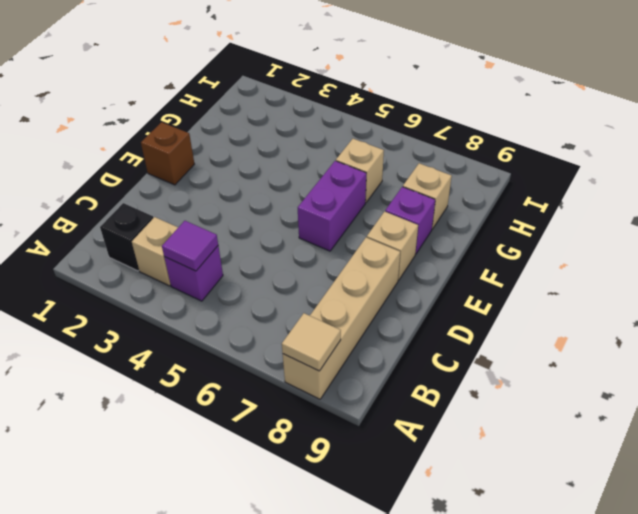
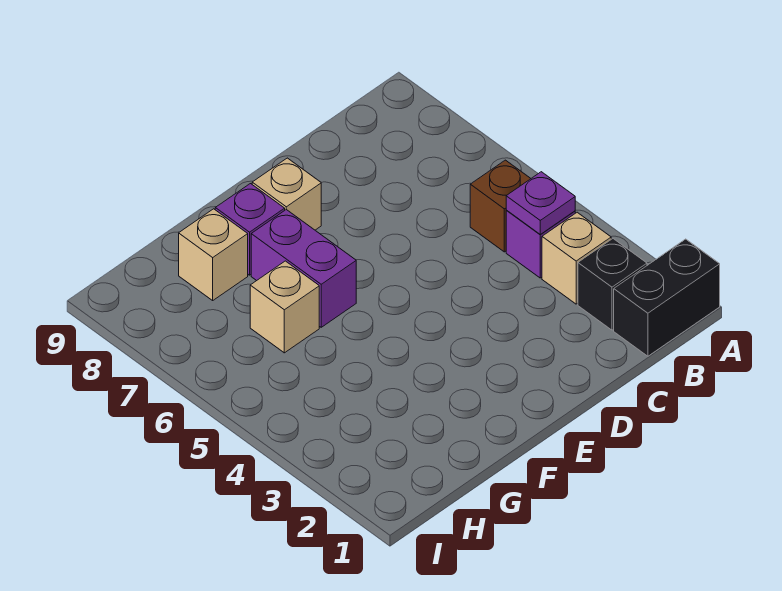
none -> black brick A1:B1 level 1
tan brick A8:D8 level 1 -> none
tan tile A8 level 2 -> none
purple tile B4 level 2 -> purple plate B4 level 2
brown brick E1 level 1 -> brown brick B5 level 1
purple brick E6:F6 level 1 -> purple brick F6:F7 level 1

